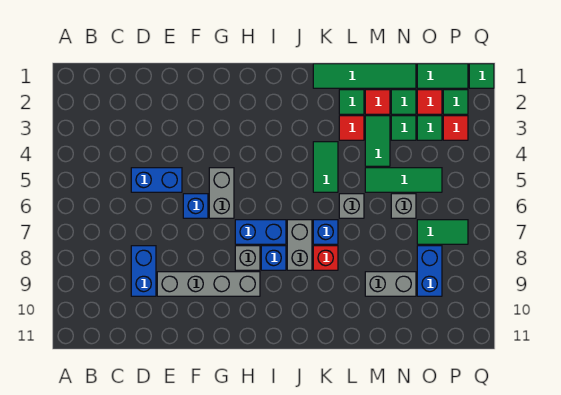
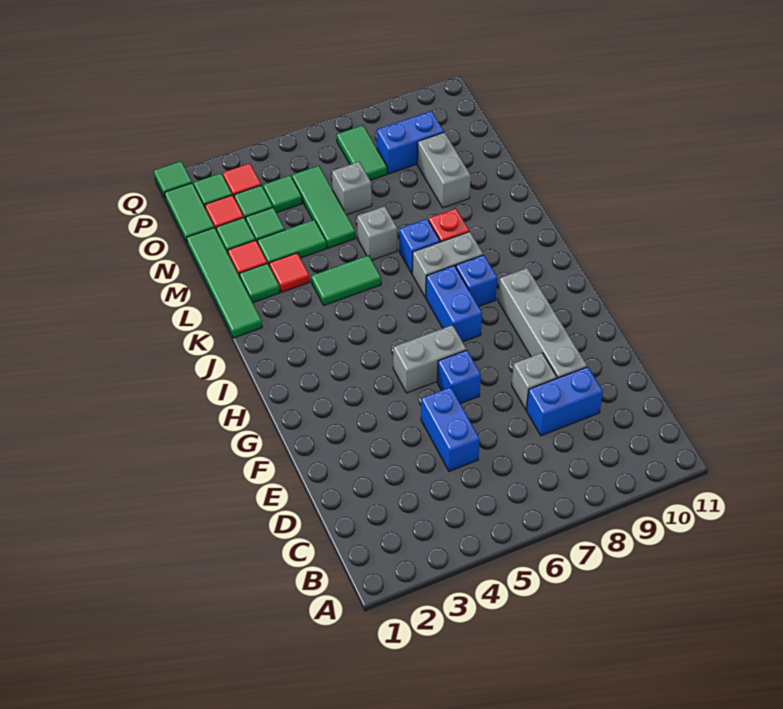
grey brick H8 level 1 -> grey brick E8 level 1
none -> green tile O4 level 1

